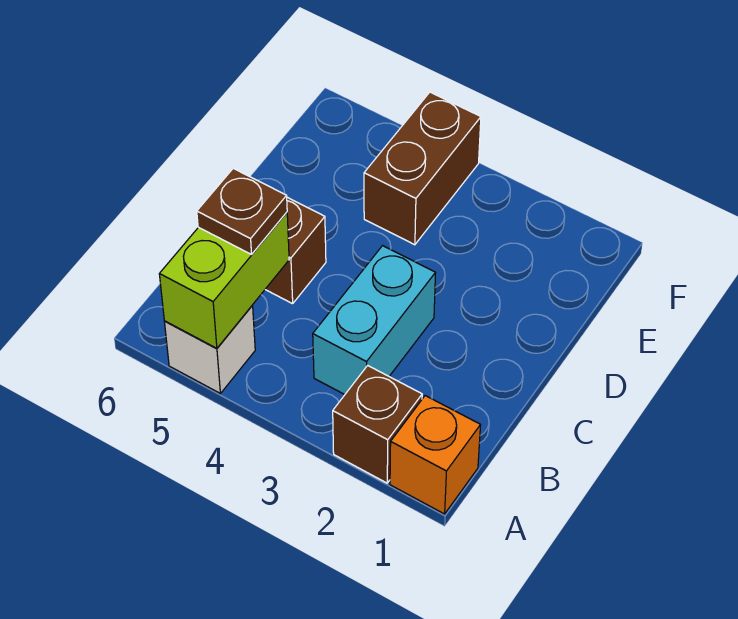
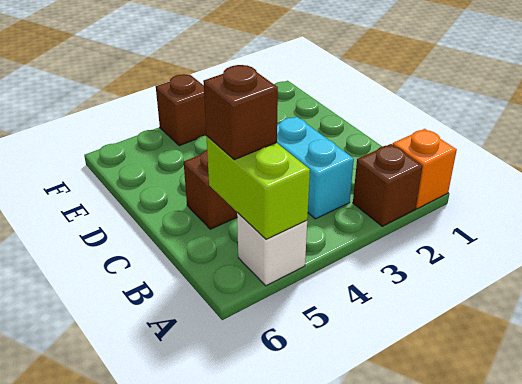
brown plate B5 level 3 -> brown brick B5 level 3
brown brick E4:F4 level 1 -> brown brick F4 level 1

